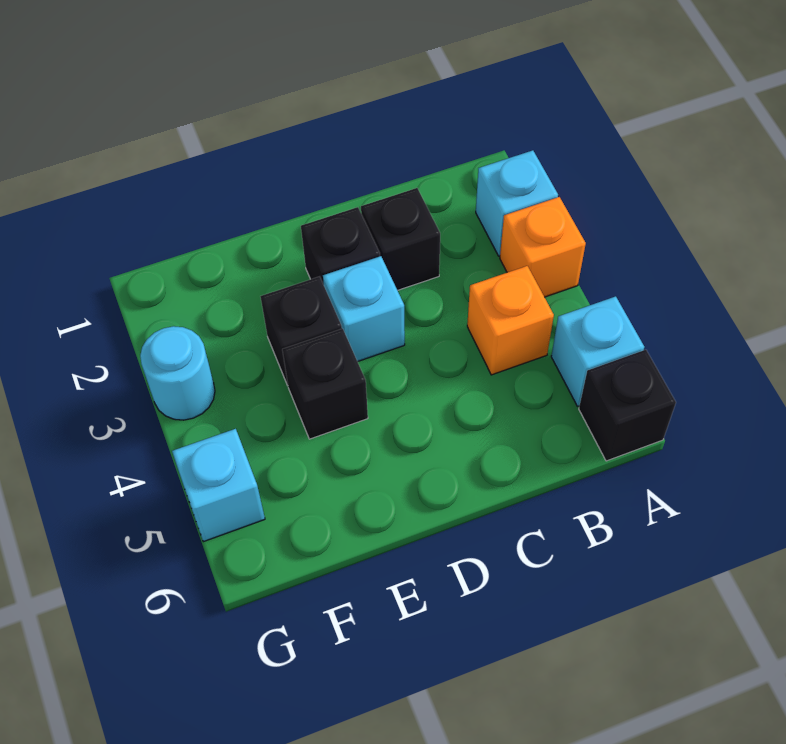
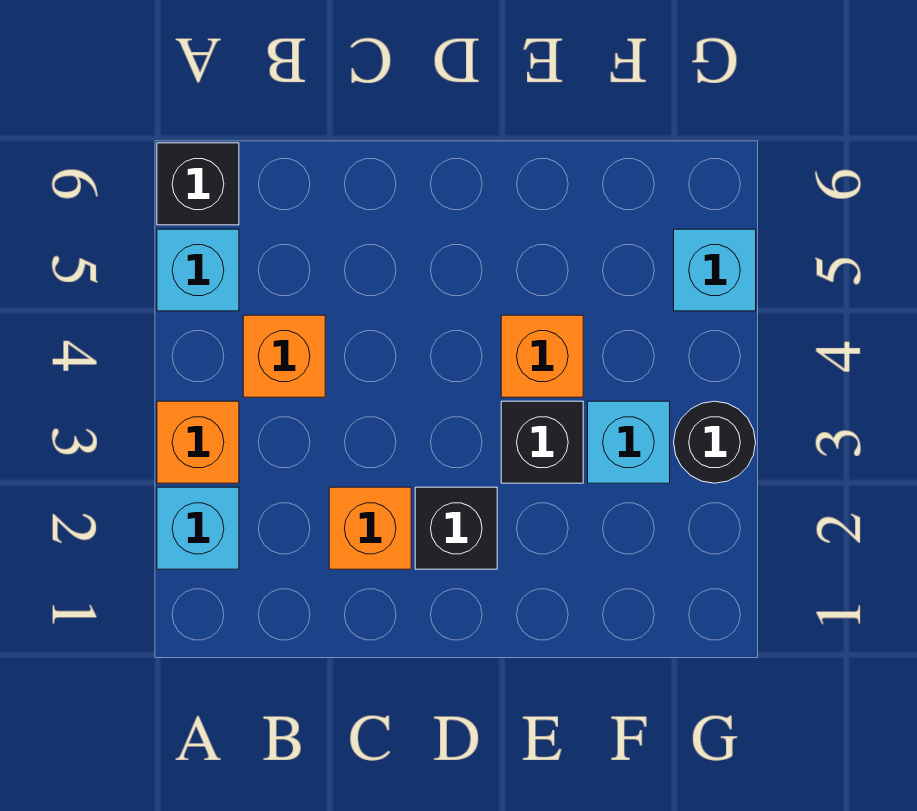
black brick C2 level 1 -> orange brick C2 level 1
cyan brick D3 level 1 -> cyan brick F3 level 1
black brick E4 level 1 -> orange brick E4 level 1
cyan round brick G3 level 1 -> black round brick G3 level 1

